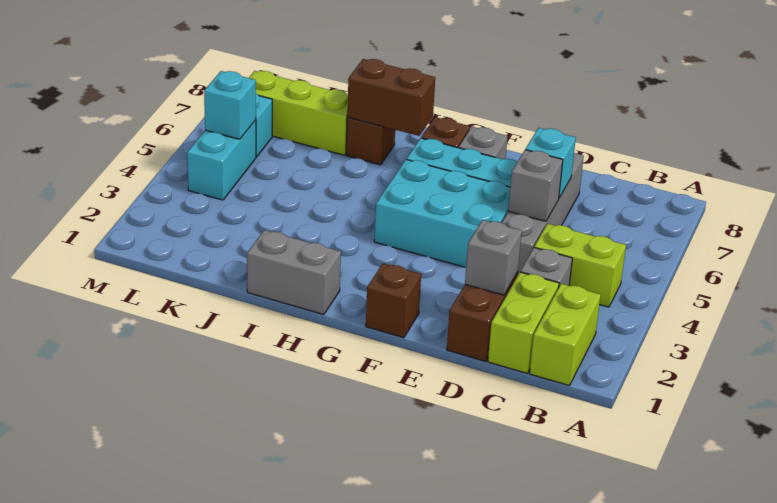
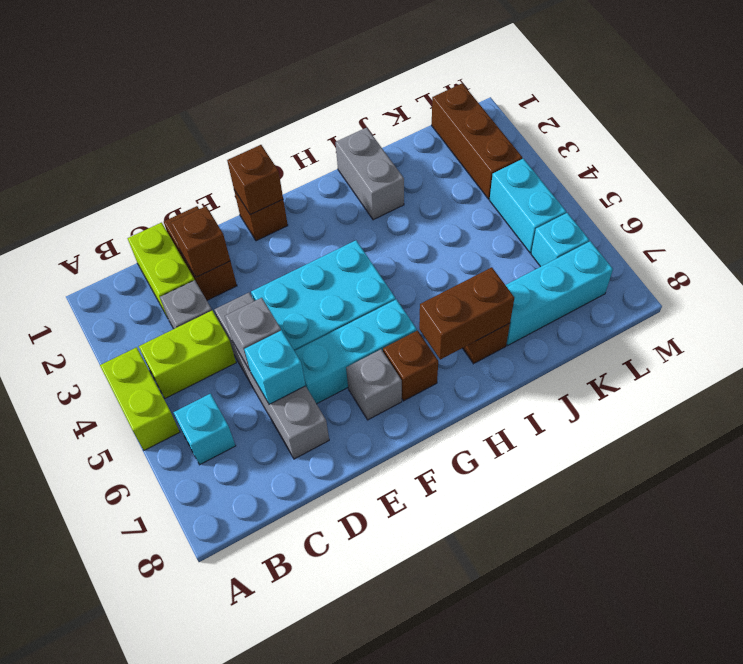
lime brick B1:B2 level 1 -> lime brick A4:A5 level 1
grey brick D2 level 2 -> brown brick D2 level 2
none -> brown brick F1 level 2
grey brick H1:I1 level 1 -> grey brick I1:I2 level 1
lime brick J7:L7 level 1 -> cyan brick J7:L7 level 1
none -> brown brick L1:L3 level 1
cyan brick L5 level 2 -> cyan brick B6 level 1

